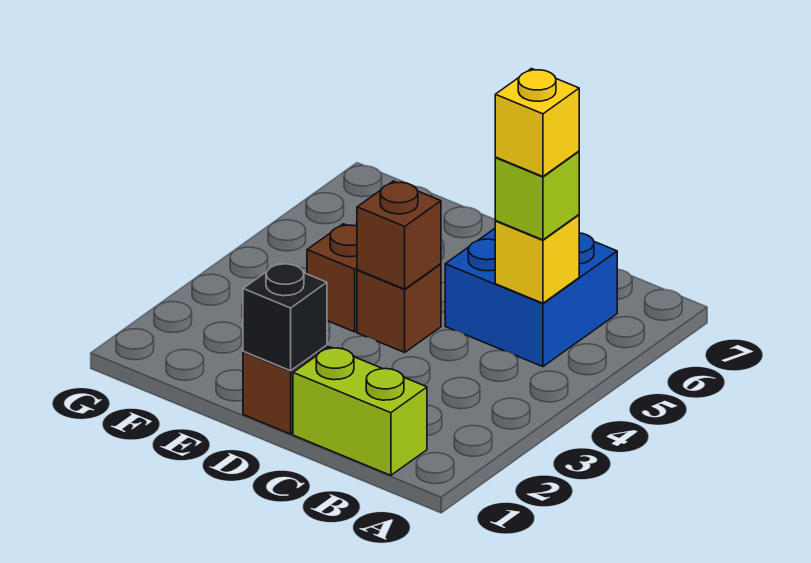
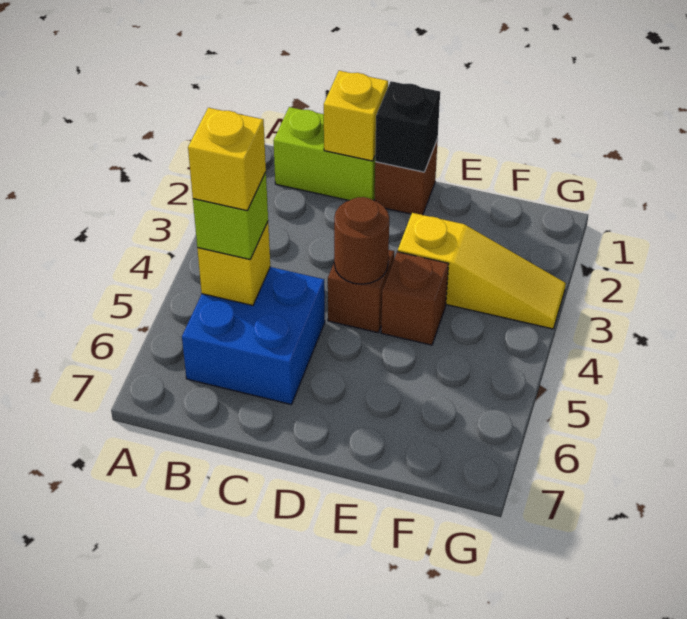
none -> yellow brick C1 level 2
brown brick D4 level 2 -> brown round brick D4 level 2
none -> yellow slope E3:G3 level 1 top E

